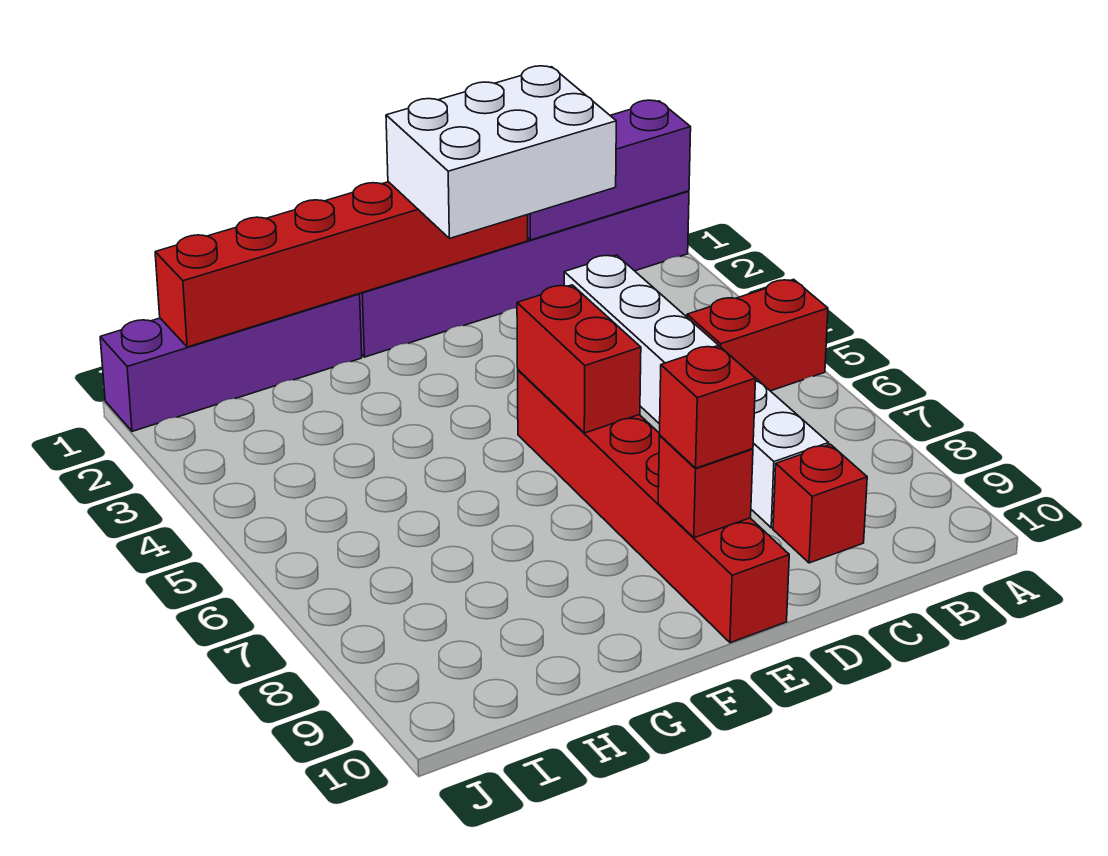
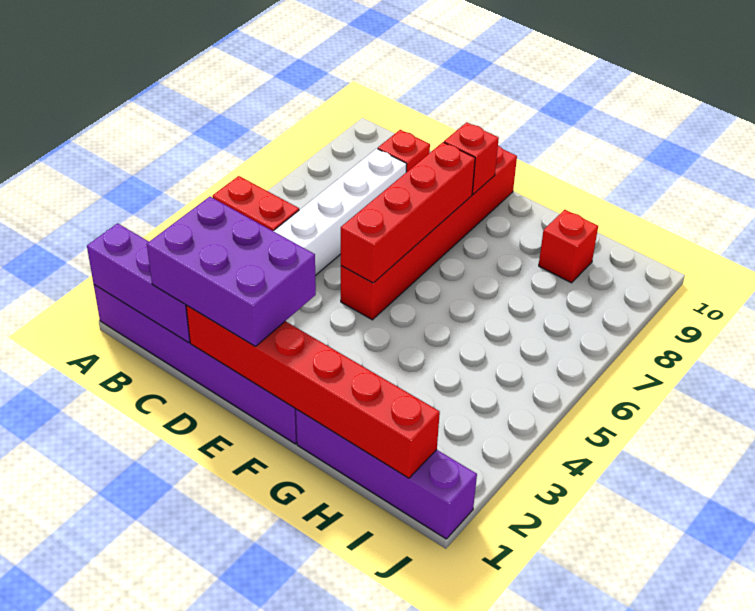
white brick C1:E2 level 3 -> purple brick C1:E2 level 3
red brick E5:E6 level 2 -> red brick E5:E8 level 2
red brick E9 level 3 -> red brick H9 level 1

